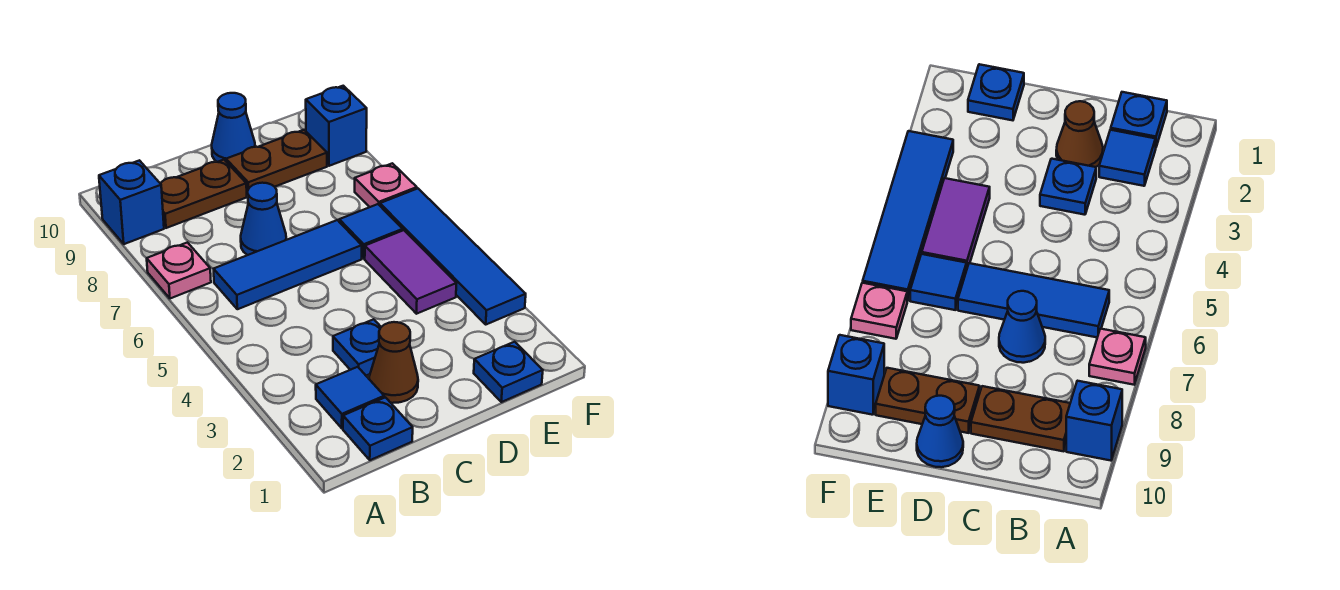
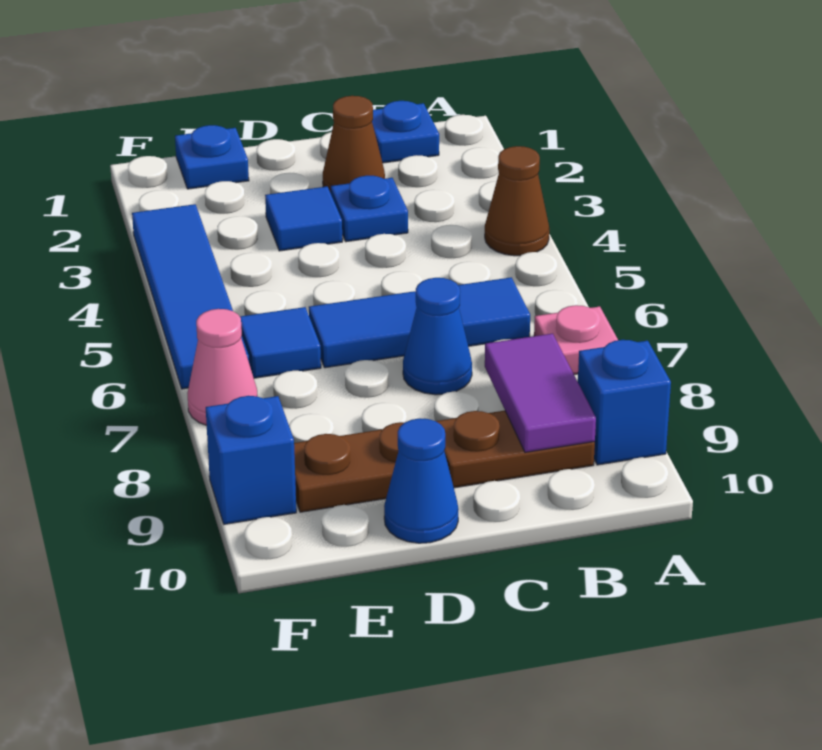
none -> brown cone A4 level 1
blue tile B2 level 1 -> blue tile D3 level 1
purple tile E4:E5 level 1 -> purple tile B8:B9 level 2
pink plate F7 level 1 -> pink cone F7 level 1

